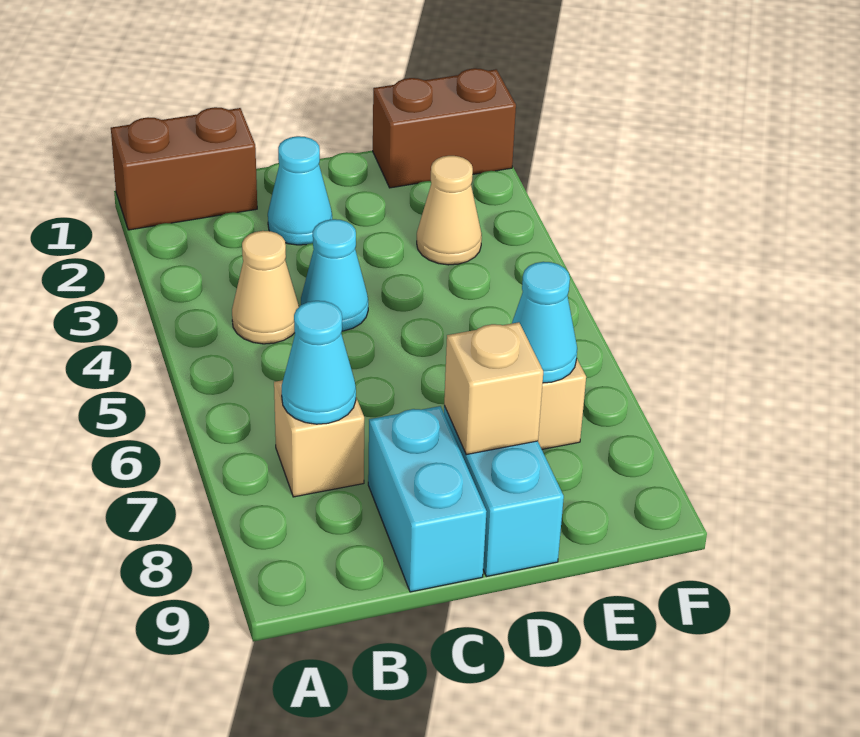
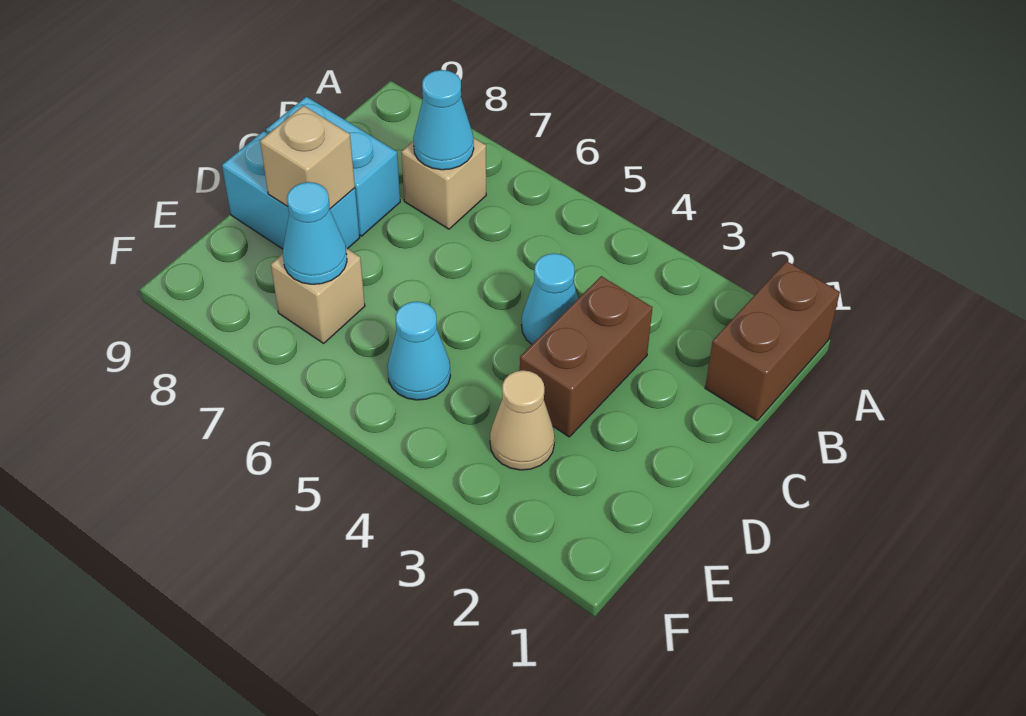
tan cone B4 level 1 -> none
cyan cone C2 level 1 -> cyan cone E5 level 1
brown brick E1:F1 level 1 -> brown brick C3:D3 level 1

